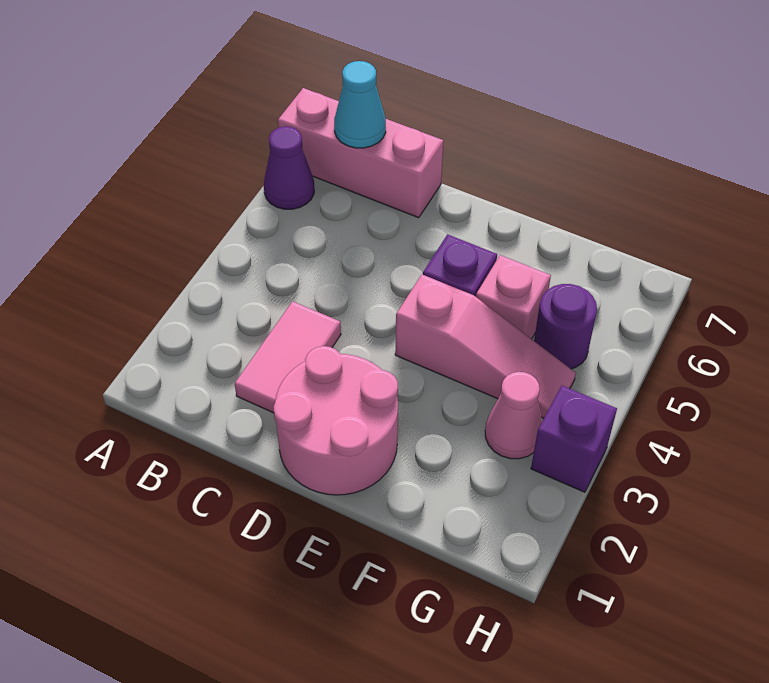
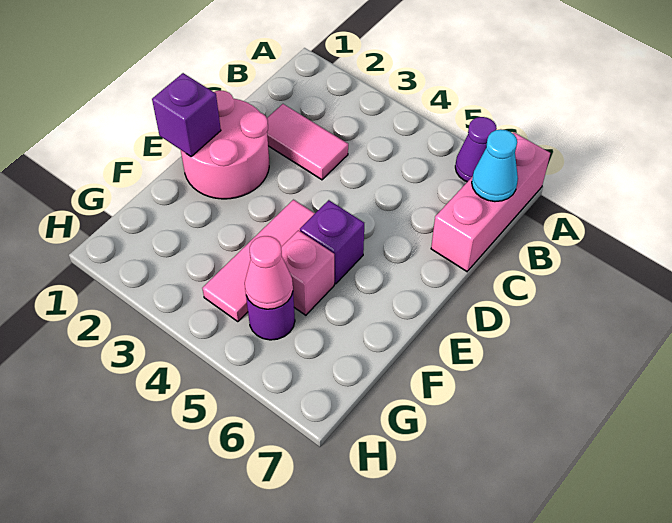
pink slope E4:G4 level 1 top E -> pink tile E4:G4 level 1
pink cone G3 level 1 -> pink cone G5 level 2
purple brick H3 level 1 -> purple brick E1 level 2

